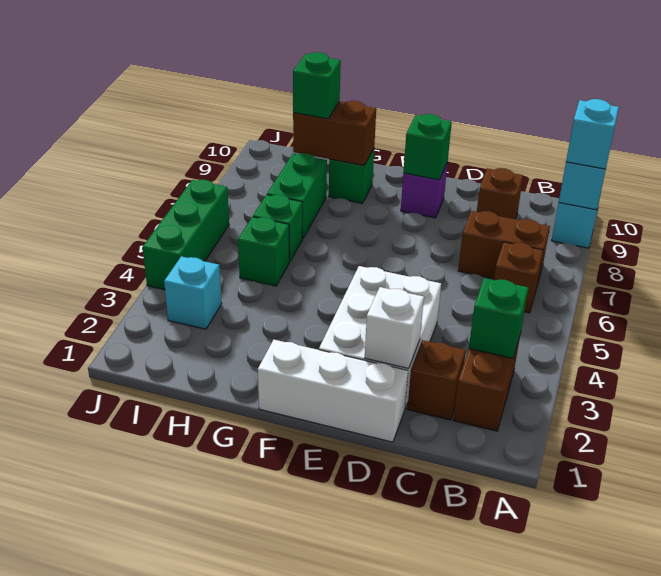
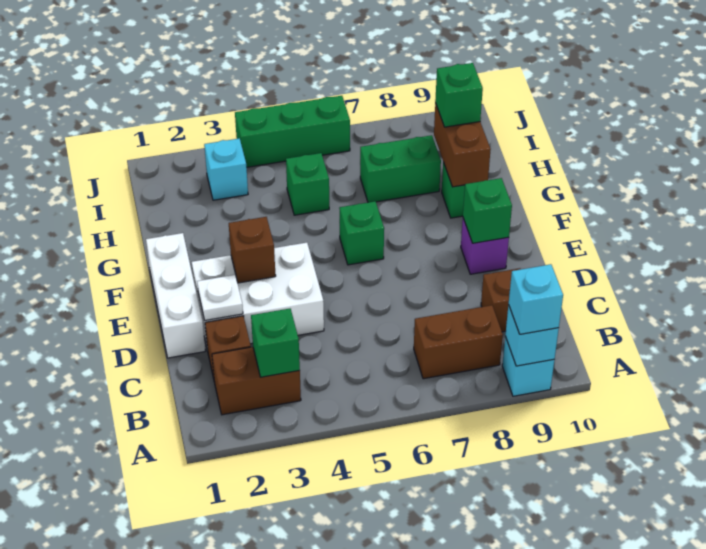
brown brick B6 level 1 -> brown brick E3 level 2
brown brick B7:C7 level 1 -> brown brick B7:B8 level 1
white brick D2 level 2 -> white plate D2 level 2
green brick H6 level 1 -> green brick F6 level 1

